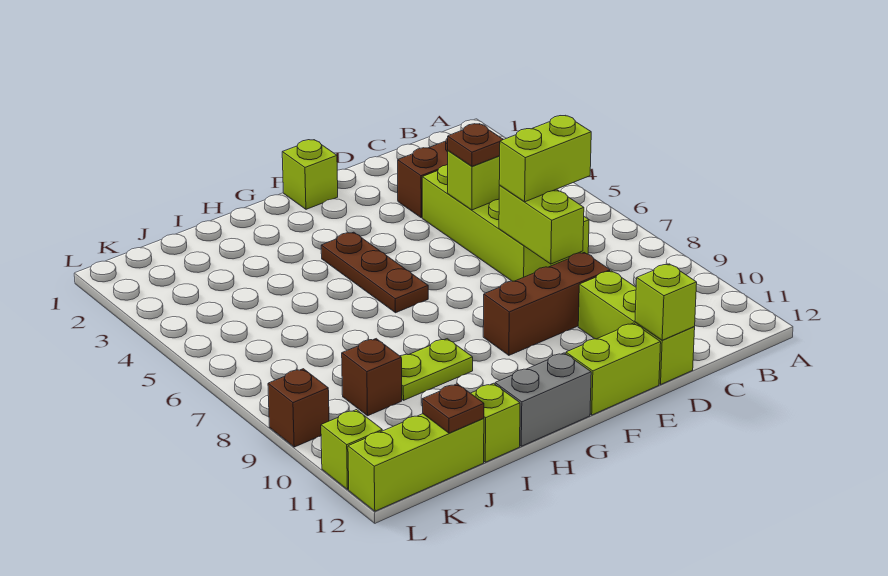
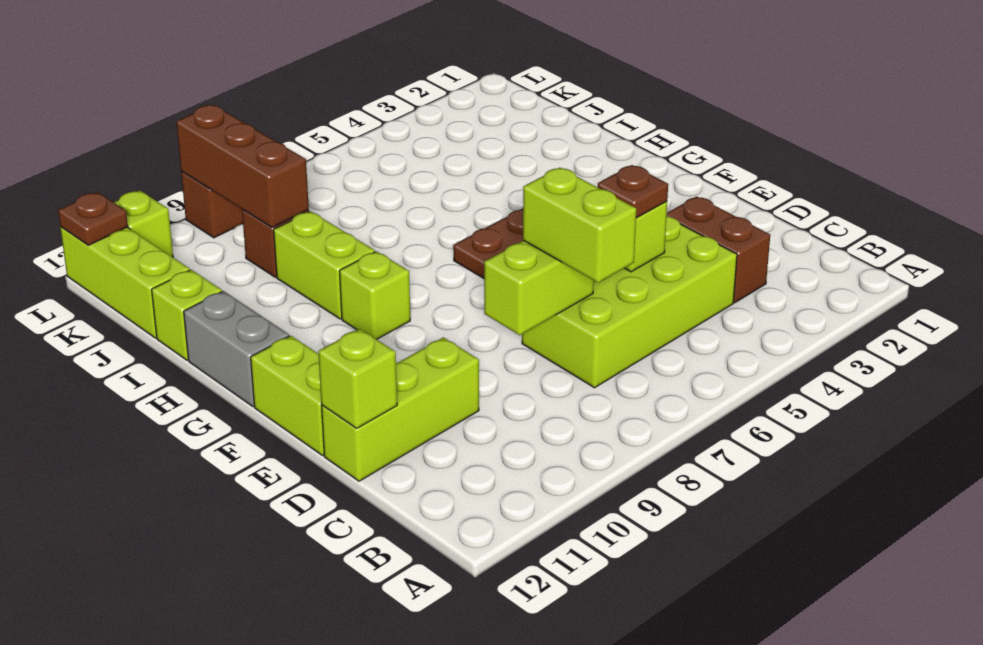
brown brick D9:F9 level 1 -> brown brick J9:L9 level 2
lime brick F1 level 1 -> lime brick G9 level 1
lime plate H9:I9 level 1 -> lime brick H9:I9 level 1
brown plate J12 level 2 -> brown plate L12 level 2

